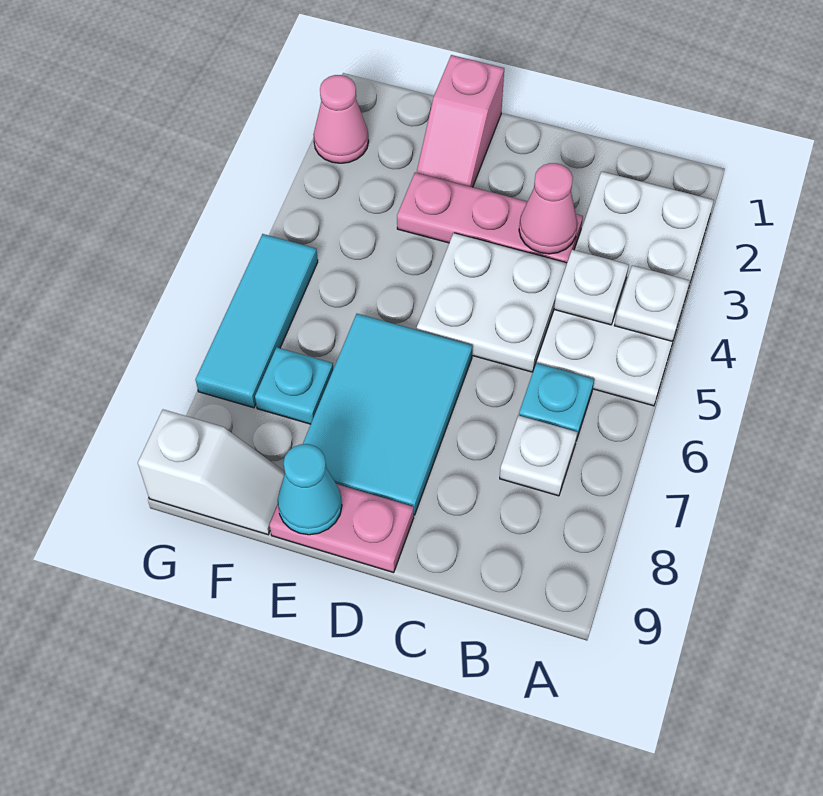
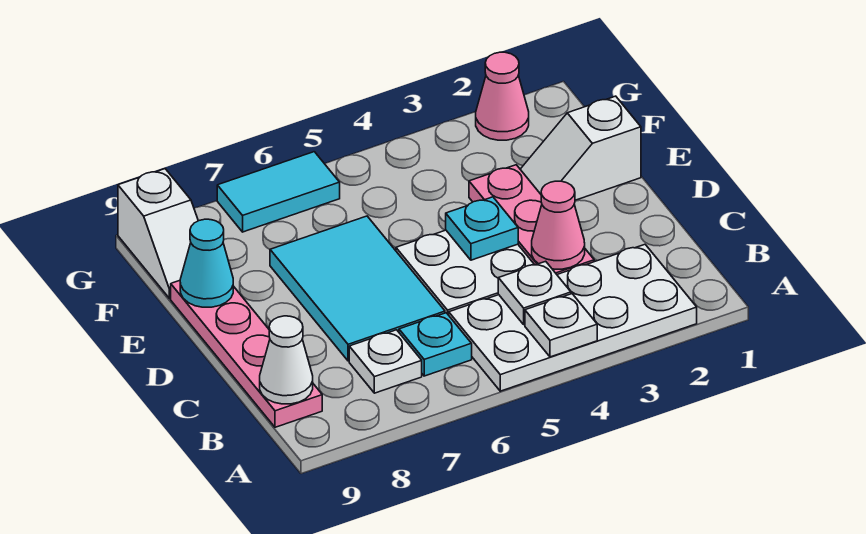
none -> white cone B9 level 2
cyan tile D6:E8 level 1 -> cyan tile C6:E7 level 1
pink plate D9:E9 level 1 -> pink plate B9:E9 level 1
pink slope E1:E2 level 1 top 1 -> white slope E1:E2 level 1 top 1
cyan plate F7 level 1 -> cyan plate D4 level 2
cyan tile G5:G7 level 1 -> cyan tile G6:G7 level 1

